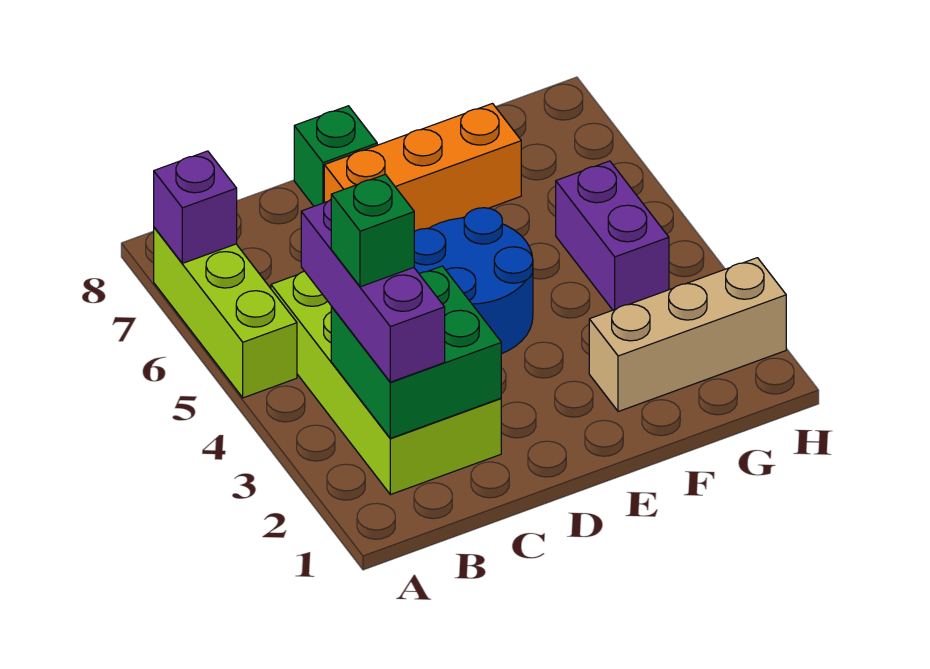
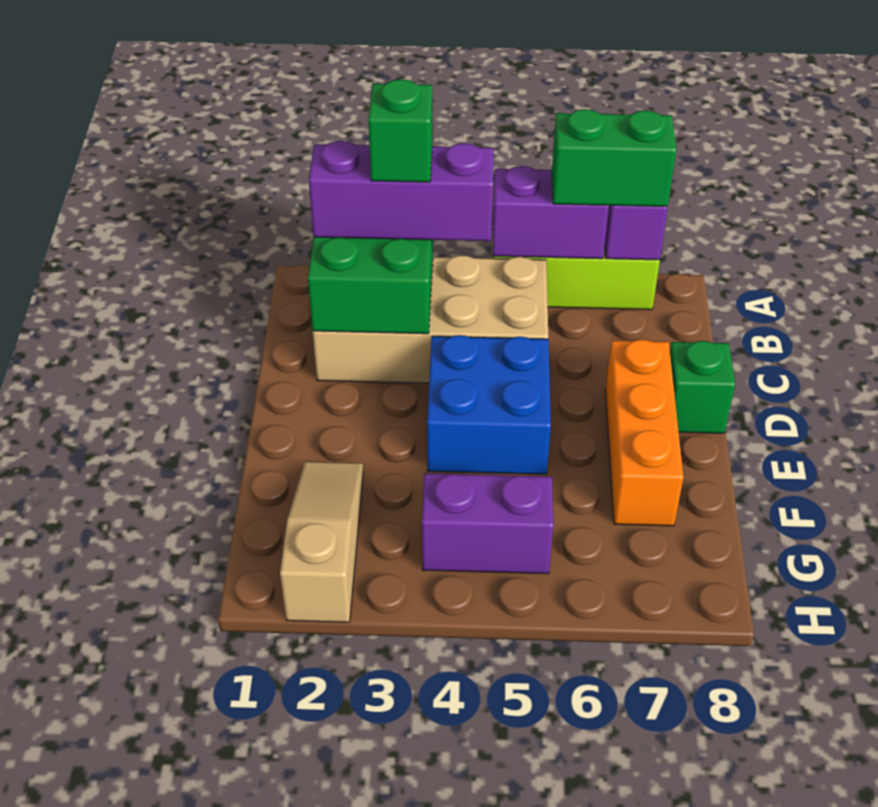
none -> purple brick A5:A6 level 2
none -> green brick A6:A7 level 3
lime brick B2:C5 level 1 -> tan brick B2:C5 level 1
blue round brick D4:E5 level 1 -> blue brick D4:E5 level 1
tan brick F2:H2 level 1 -> tan slope F2:H2 level 1 top H

